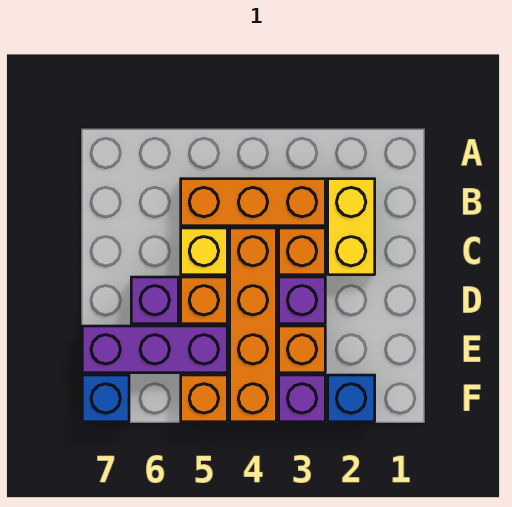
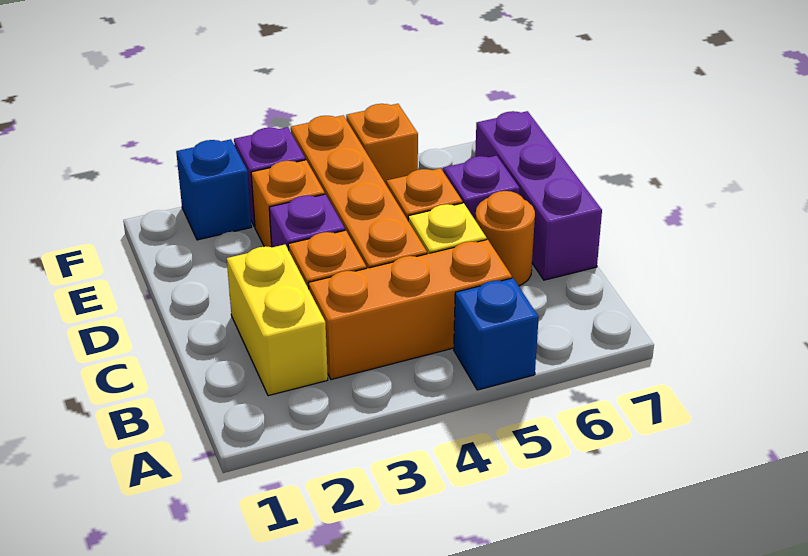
none -> orange round brick C6 level 1
purple brick E5:E7 level 1 -> purple brick C7:E7 level 1
blue brick F7 level 1 -> blue brick A5 level 1

